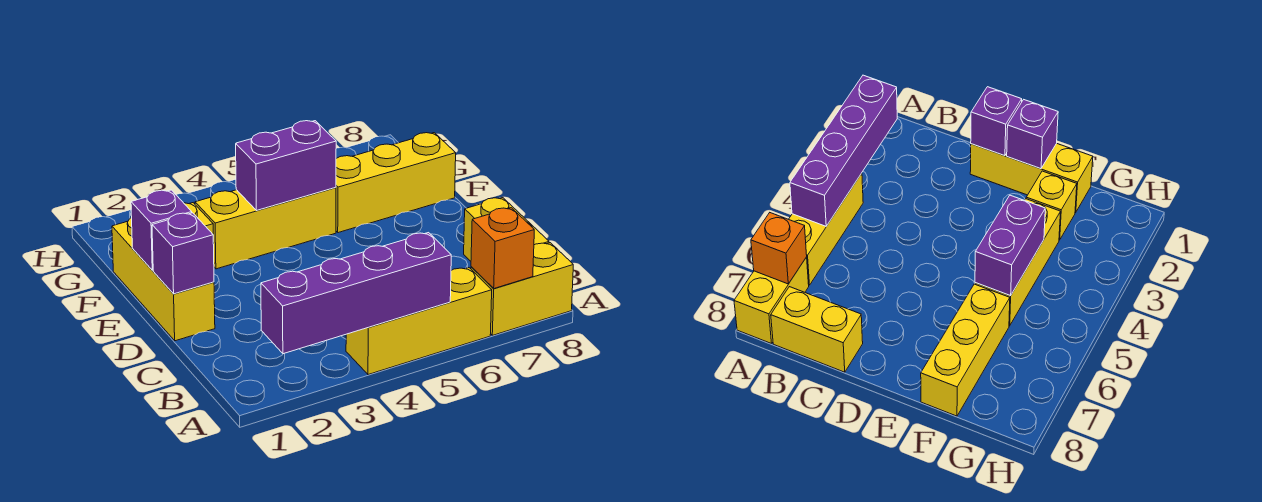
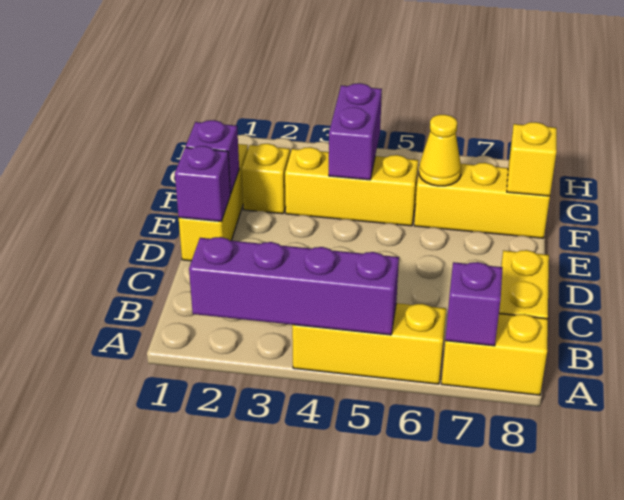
orange brick A7 level 2 -> purple brick A7 level 2
purple brick F4:F5 level 2 -> purple brick F4:G4 level 2
none -> yellow cone F6 level 2
none -> yellow brick F8 level 2

